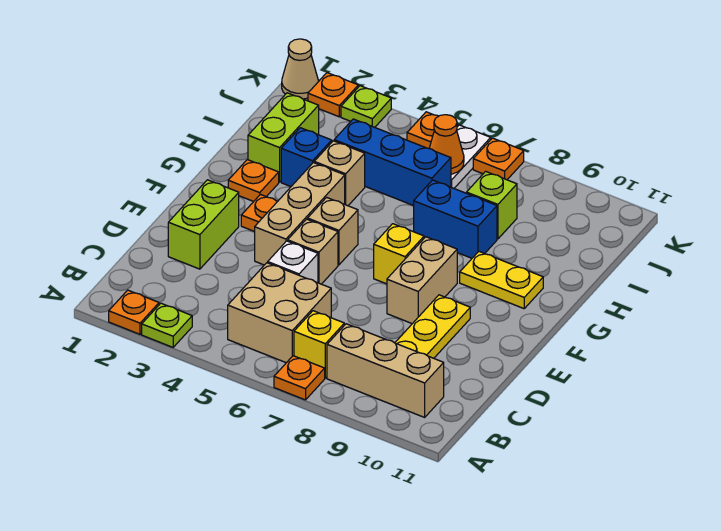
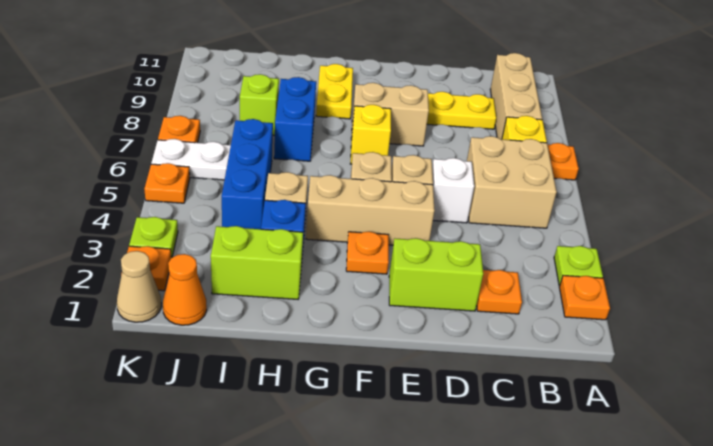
orange plate G2 level 1 -> orange plate C2 level 1
orange cone J6 level 2 -> orange cone J1 level 1

